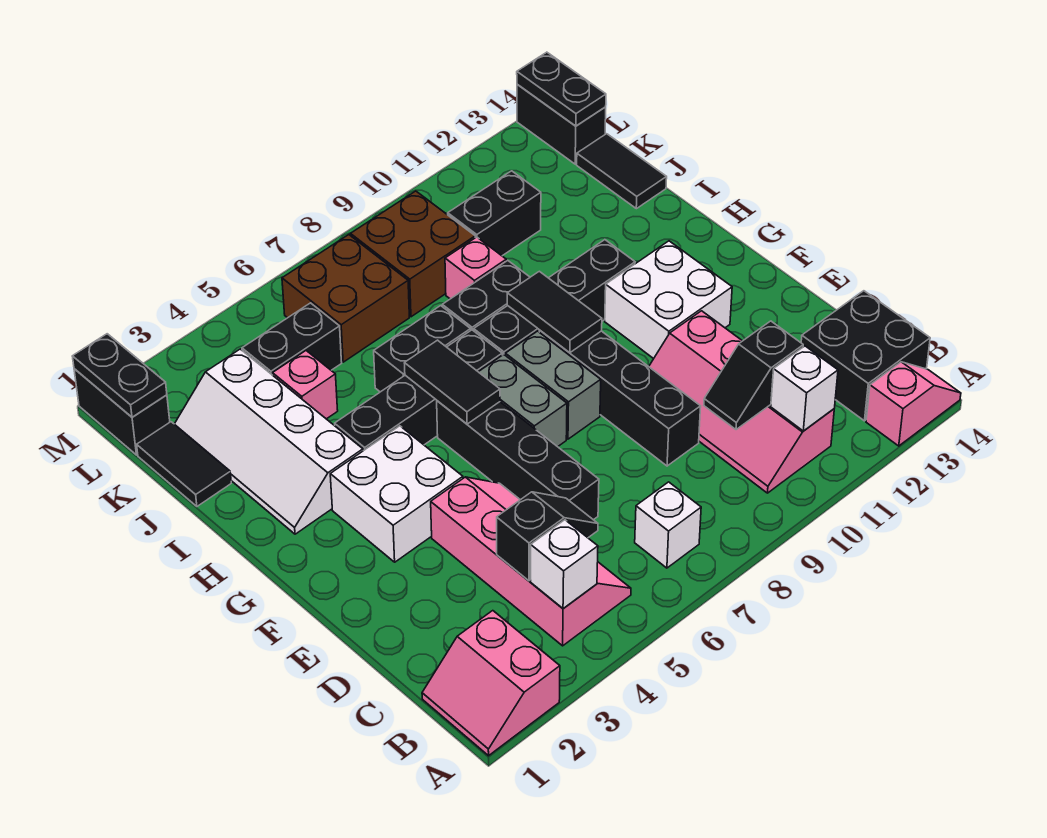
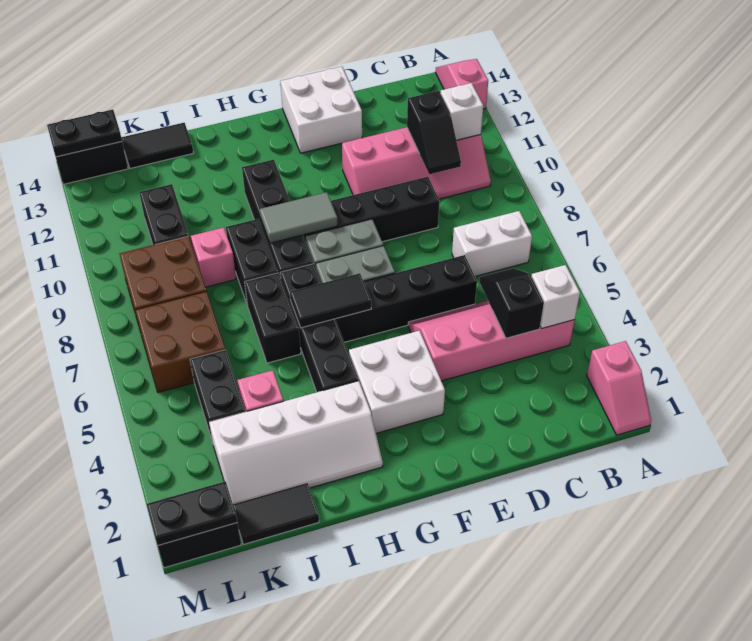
pink slope A1:B2 level 1 top 2 -> pink slope A1:A2 level 1 top 2
white brick B7 level 1 -> white brick B7:C7 level 1
black brick B13:C14 level 1 -> none
white brick F11:G12 level 1 -> white brick E13:F14 level 1
black tile G9:H9 level 2 -> grey tile G9:H9 level 2

